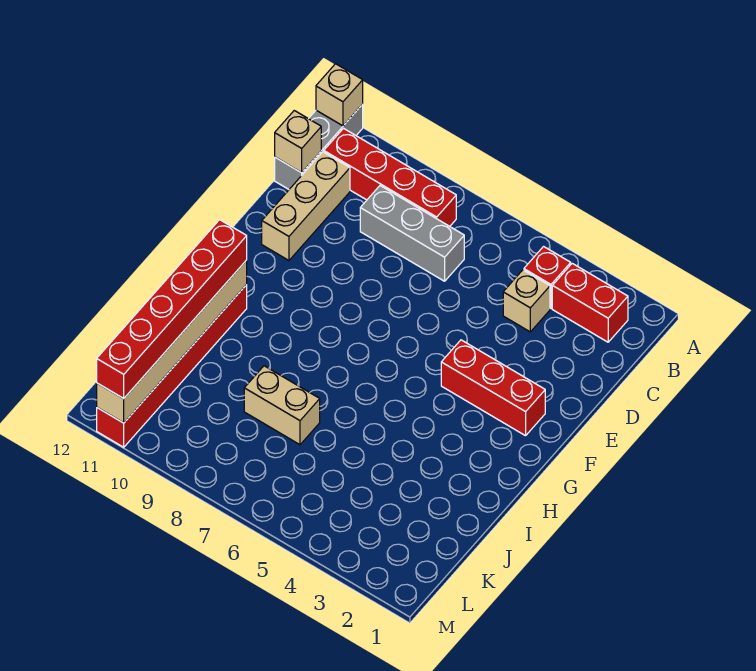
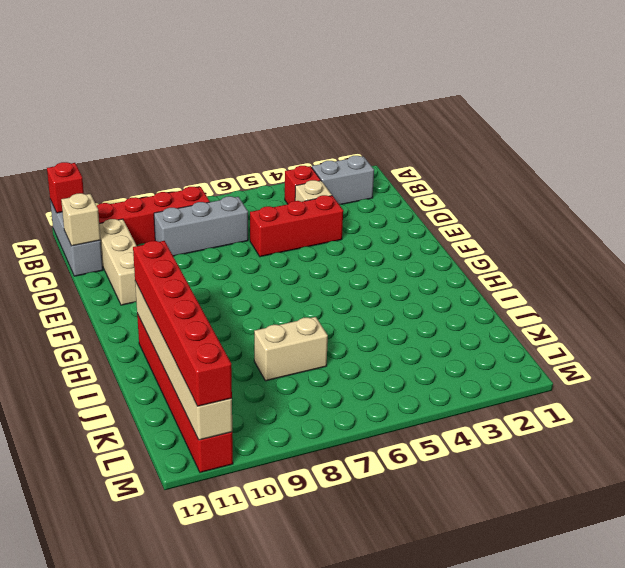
tan brick A12 level 2 -> red brick A12 level 2
red brick B2:B3 level 1 -> grey brick B2:B3 level 1
red brick F2:F4 level 1 -> red brick D4:D6 level 1

